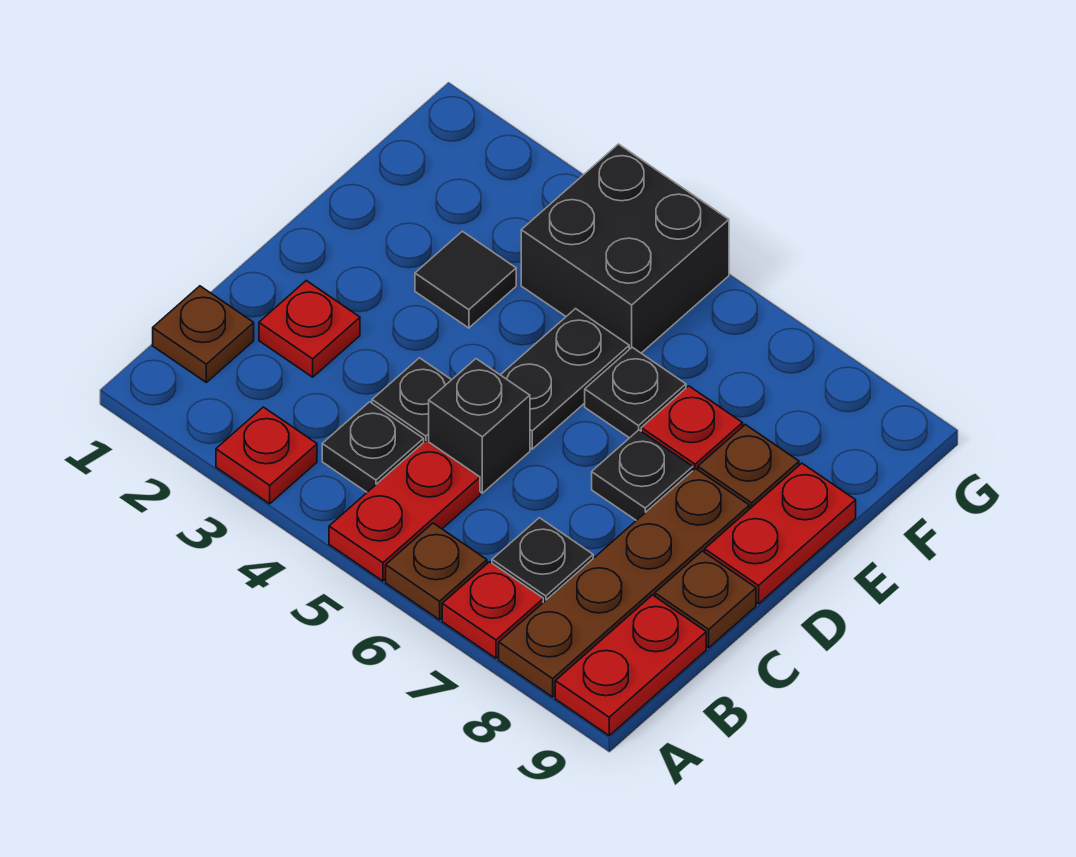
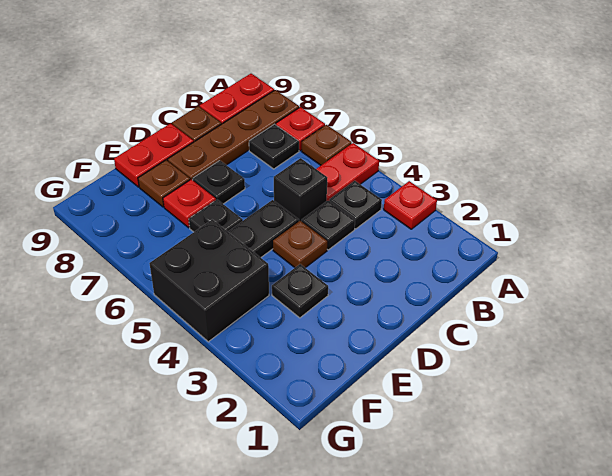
brown plate B1 level 1 -> brown plate D4 level 1
red plate C2 level 1 -> none
black tile E3 level 1 -> black plate E3 level 1

